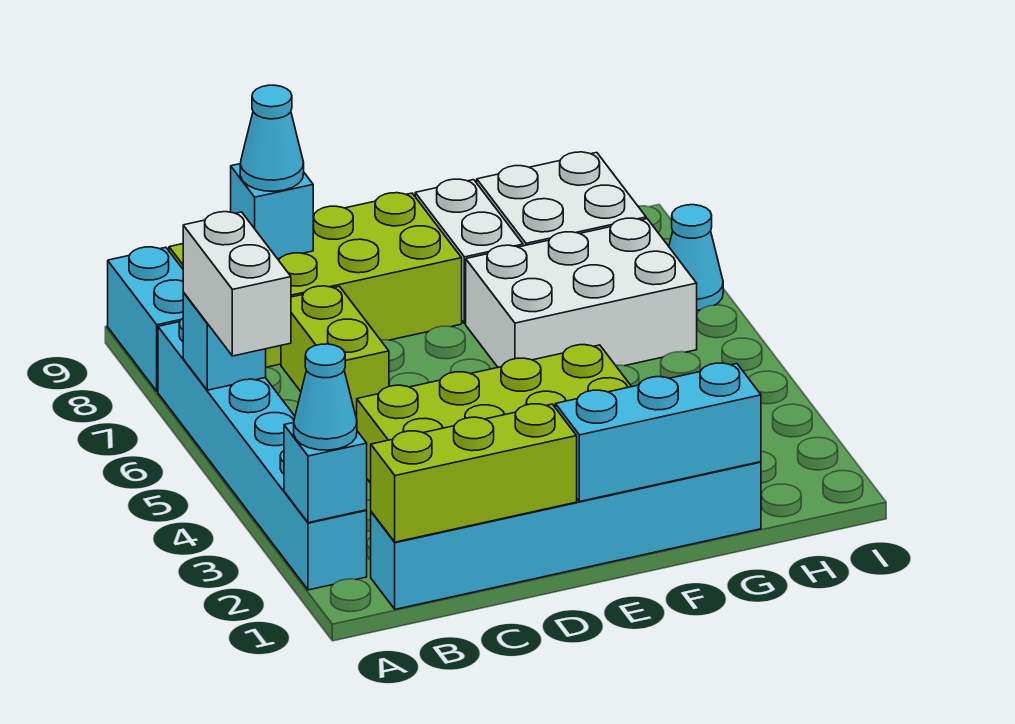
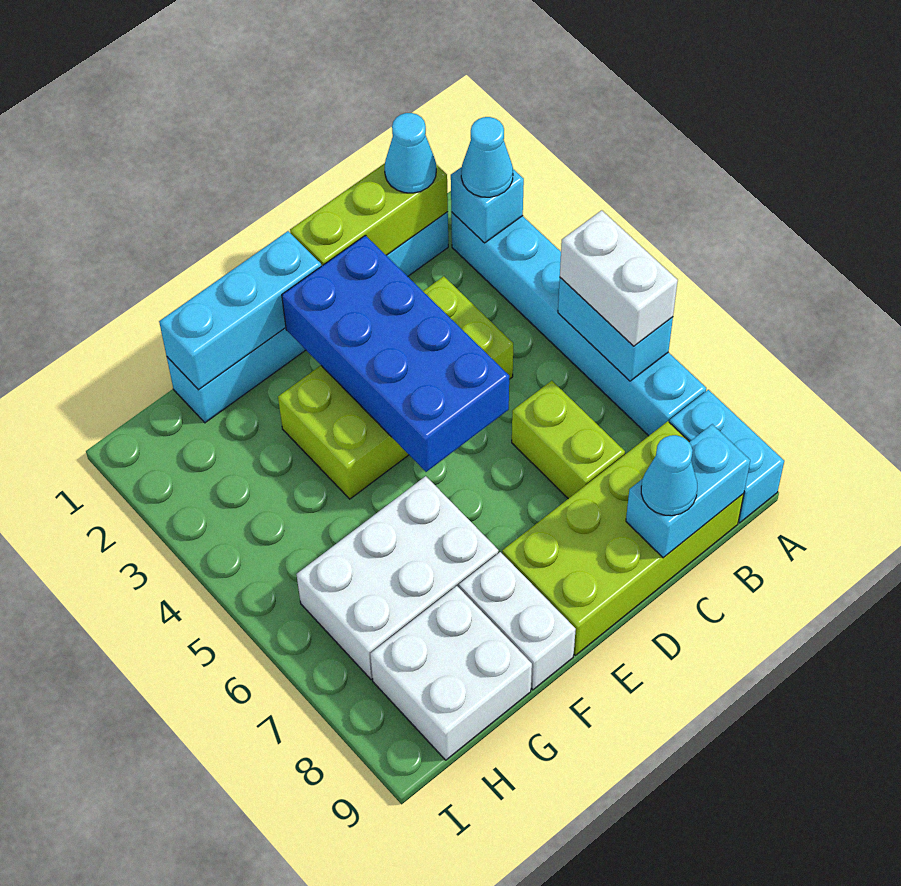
cyan brick A6 level 2 -> cyan brick A5:A6 level 2
cyan brick C9 level 2 -> cyan brick B9:C9 level 2
none -> blue brick D2:E5 level 2
cyan cone I7 level 1 -> cyan cone B1 level 3

